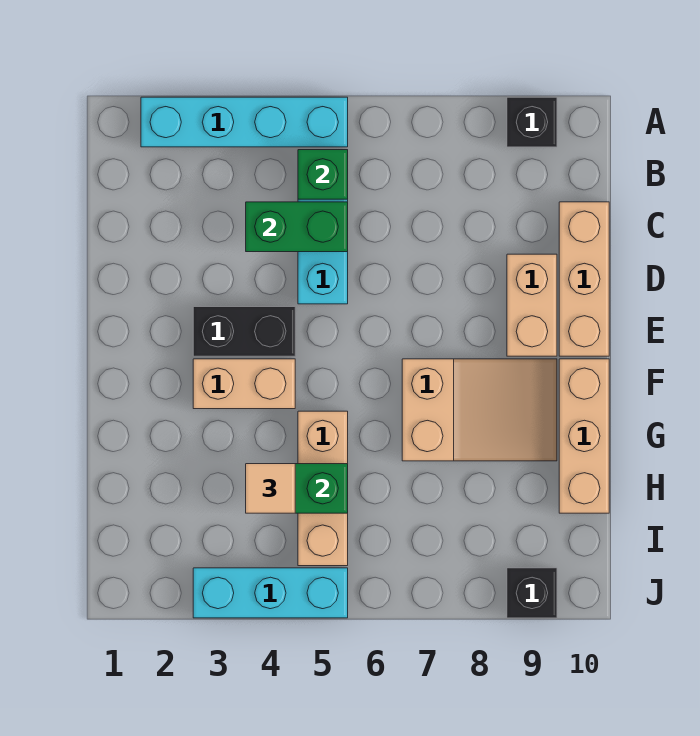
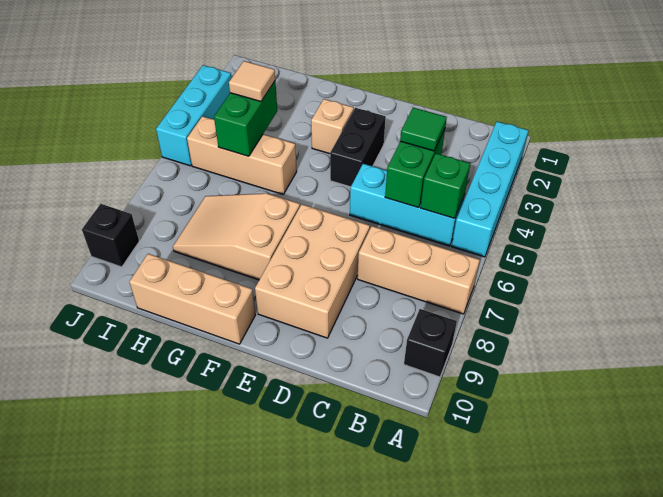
none -> green tile C4 level 3
tan brick C10:E10 level 1 -> tan brick A7:C7 level 1
tan brick D9:E9 level 1 -> tan brick D7:E9 level 1
tan brick F3:F4 level 1 -> tan brick F3 level 1
tan slope F7:G9 level 1 top 7 -> tan slope F7:H8 level 1 top F

